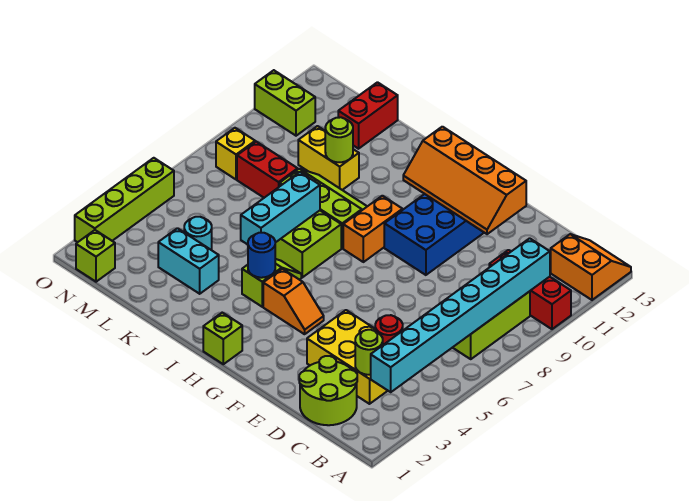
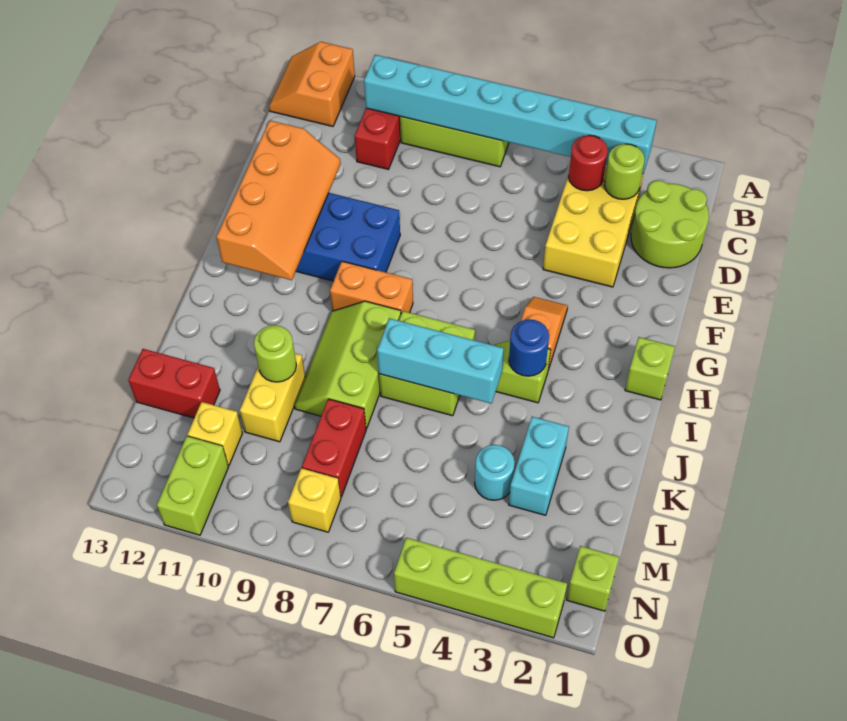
none -> yellow brick M11 level 1

